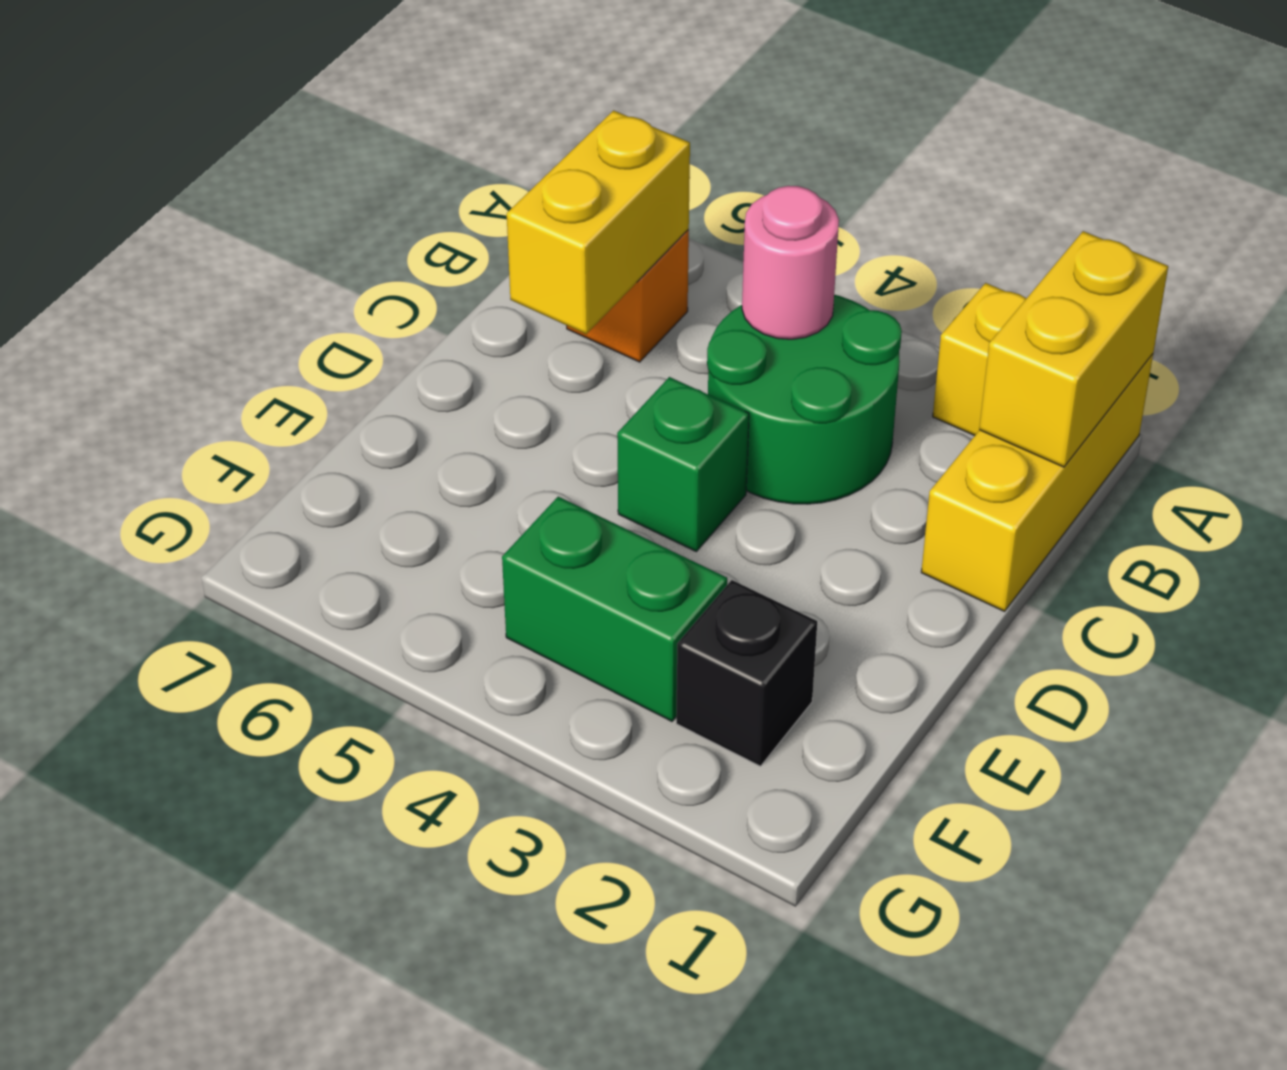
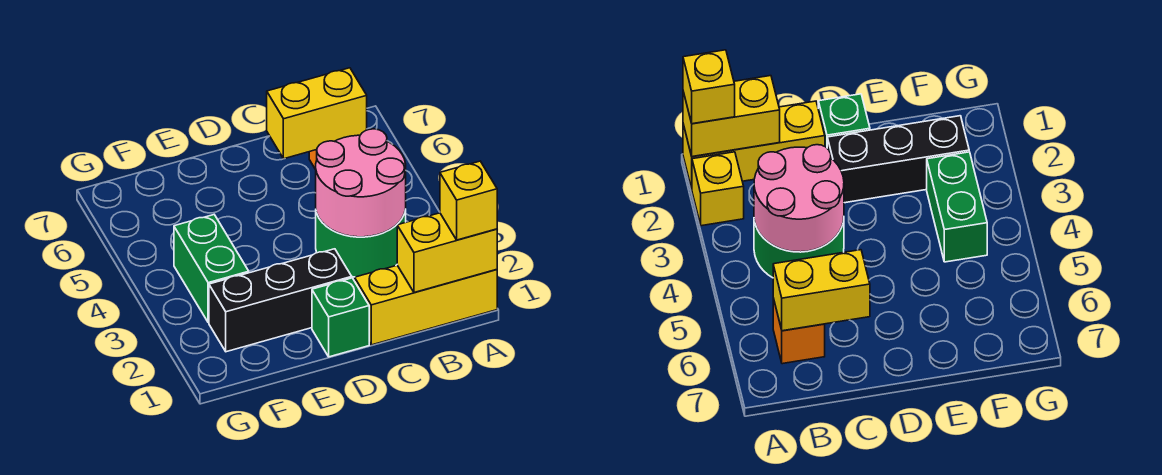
none -> yellow brick A1 level 3
pink round brick B4 level 2 -> pink round brick B3:C4 level 2
green brick D4 level 1 -> green brick D1 level 1
black brick F2 level 1 -> black brick D2:F2 level 1

